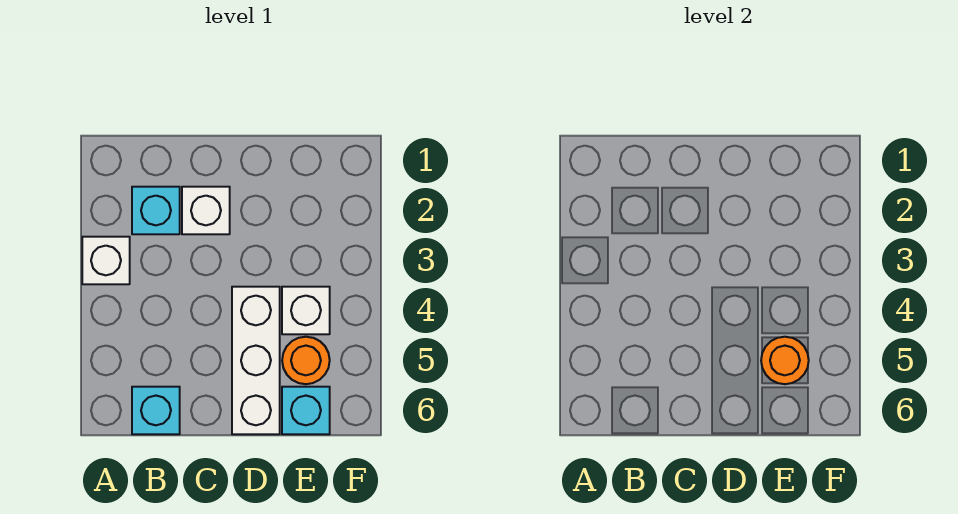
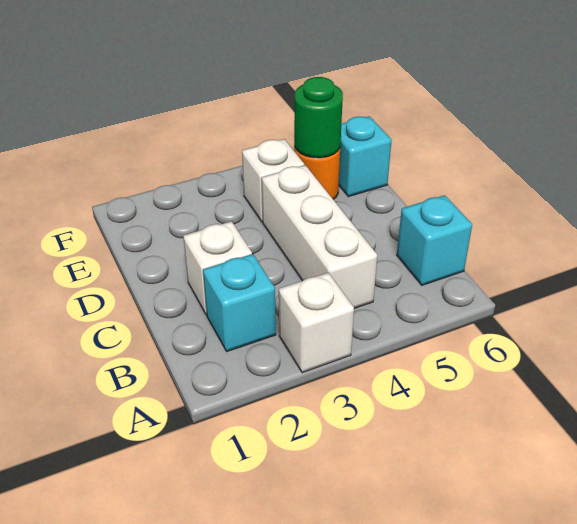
white brick D4:D6 level 1 -> white brick B4:D4 level 1
orange round brick E5 level 2 -> green round brick E5 level 2

